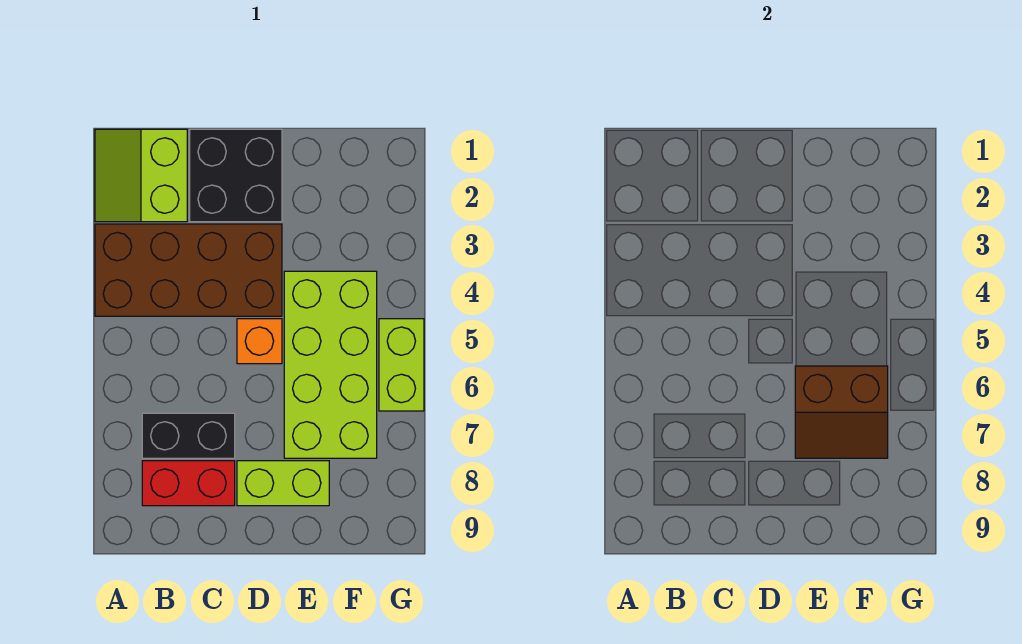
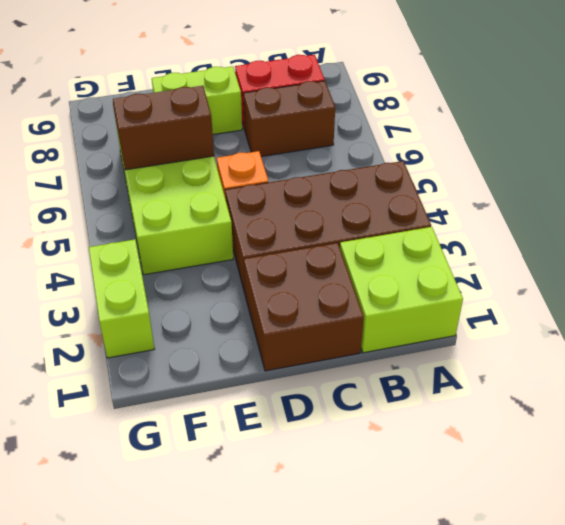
lime slope A1:B2 level 1 top B -> lime brick A1:B2 level 1
black brick B7:C7 level 1 -> brown brick B7:C7 level 1
black brick C1:D2 level 1 -> brown brick C1:D2 level 1
lime brick G5:G6 level 1 -> lime brick G2:G3 level 1

